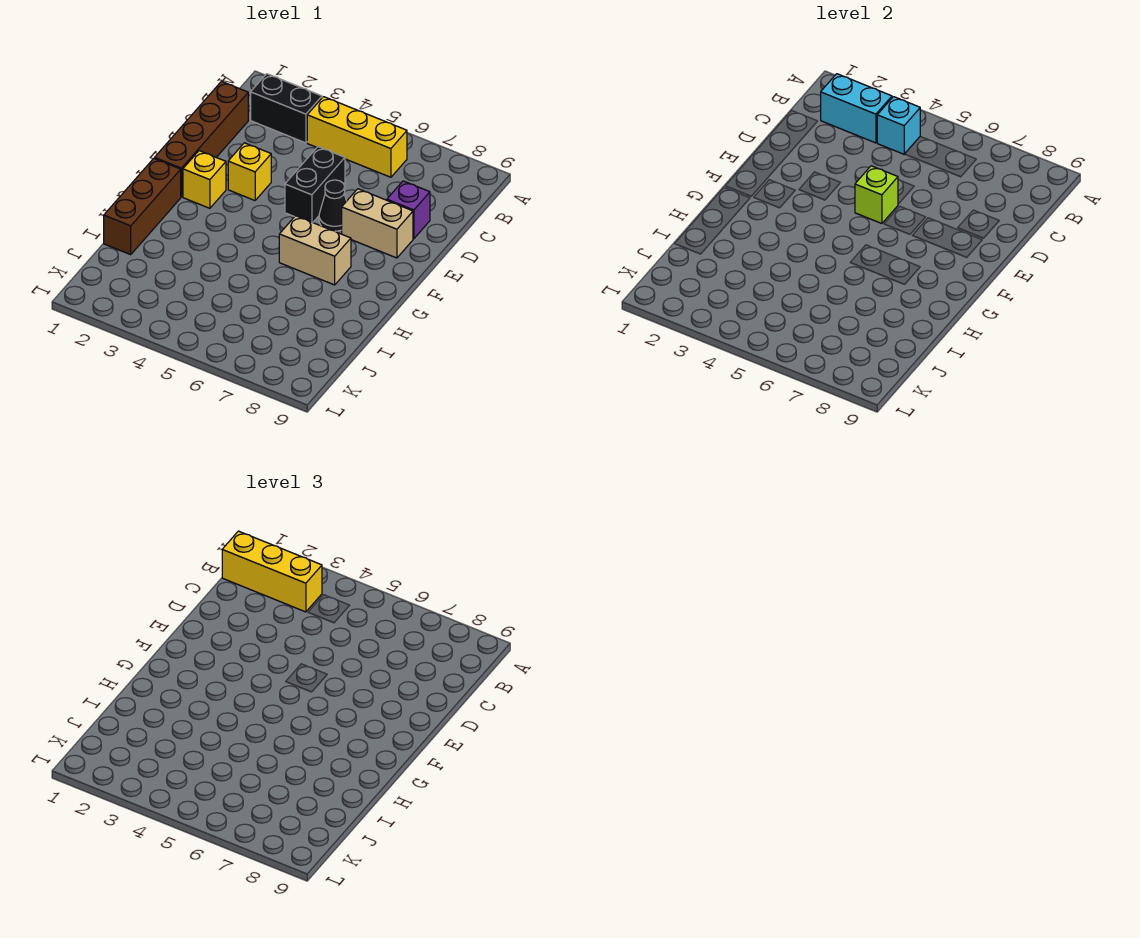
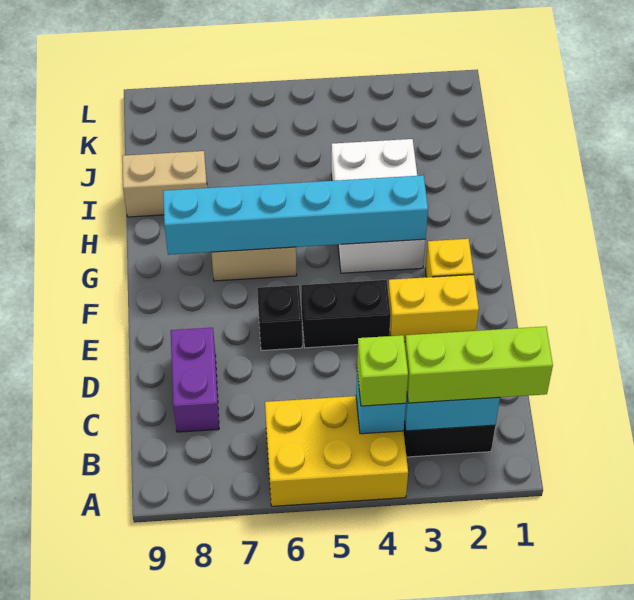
yellow brick B1:B3 level 3 -> lime brick B1:B3 level 3
yellow brick B4:B6 level 1 -> yellow brick A4:B6 level 1
brown brick C1:F1 level 1 -> none
black brick D5:E5 level 1 -> black brick E4:E5 level 1
purple brick D8 level 1 -> purple brick C8:D8 level 1
yellow brick E3 level 1 -> yellow brick E2:E3 level 1
lime brick E5 level 2 -> lime brick B4 level 3
black cone E6 level 1 -> black brick E6 level 1
tan brick E7:E8 level 1 -> tan brick I8:I9 level 1
brown brick G1:I1 level 1 -> none
none -> white brick G3:I4 level 1
none -> cyan brick G3:G8 level 2

